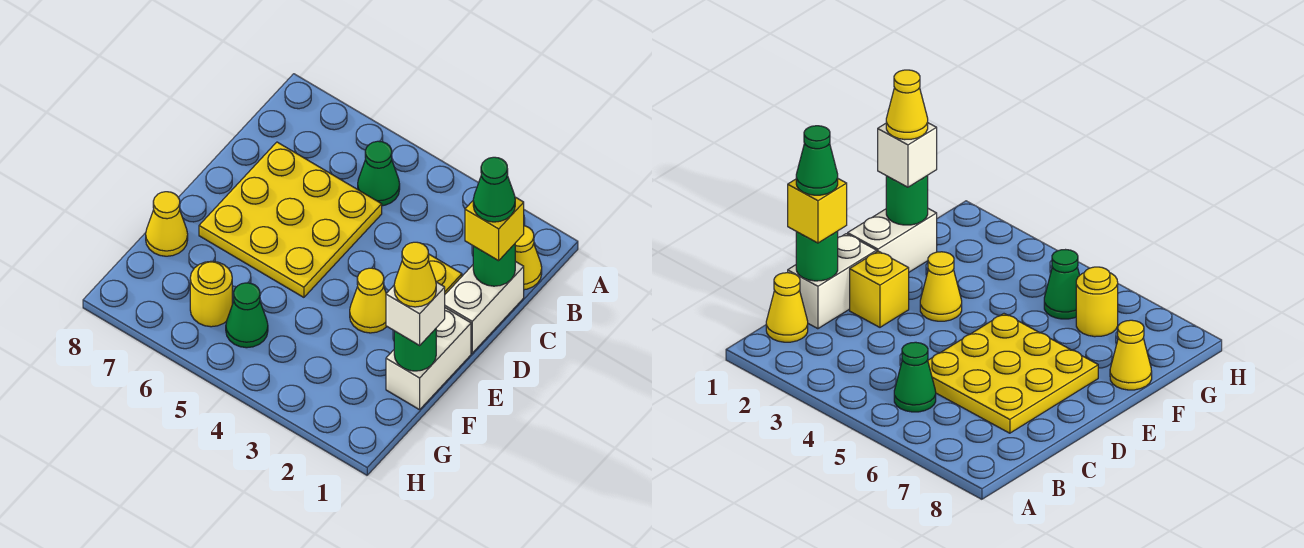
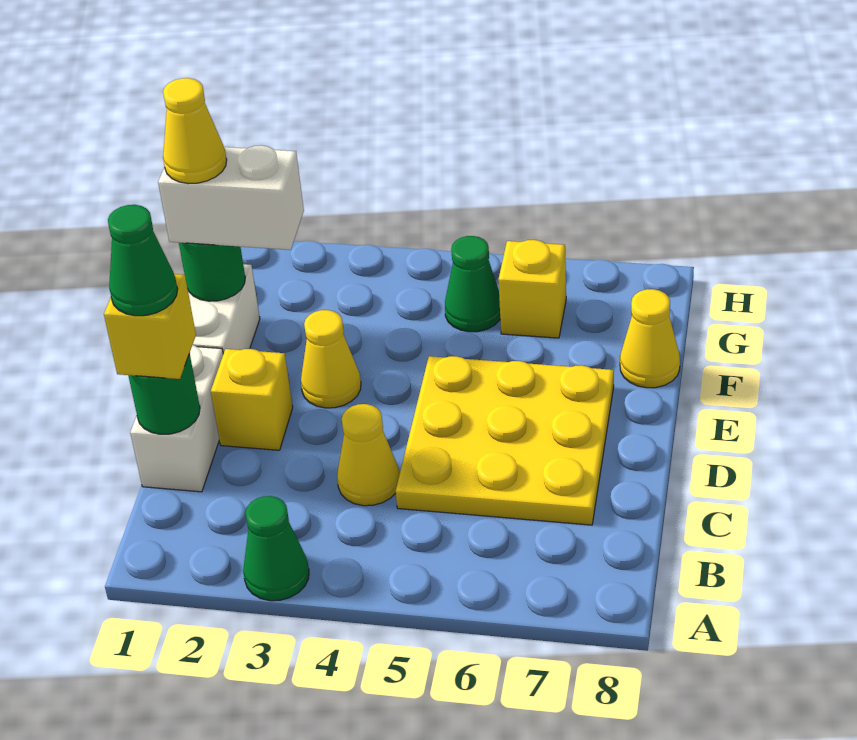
yellow cone B1 level 1 -> yellow cone C4 level 1
green cone B5 level 1 -> green cone A3 level 1
white brick F1 level 3 -> white brick F1:F2 level 3
yellow round brick G6 level 1 -> yellow brick G6 level 1

